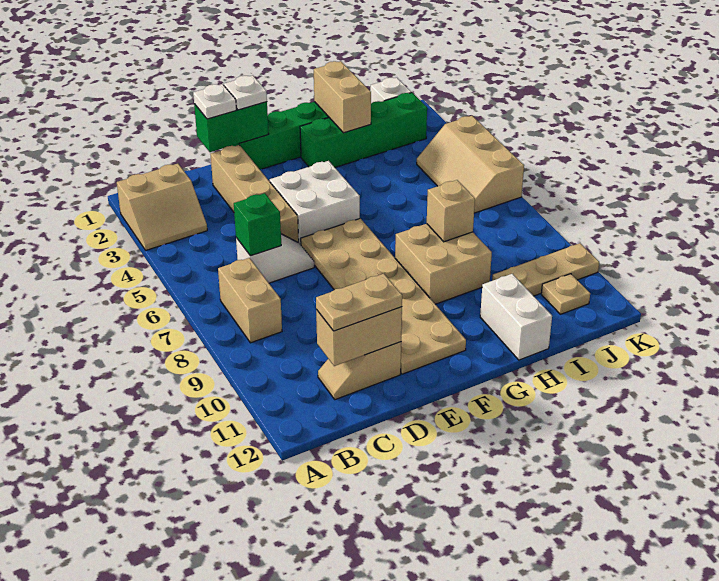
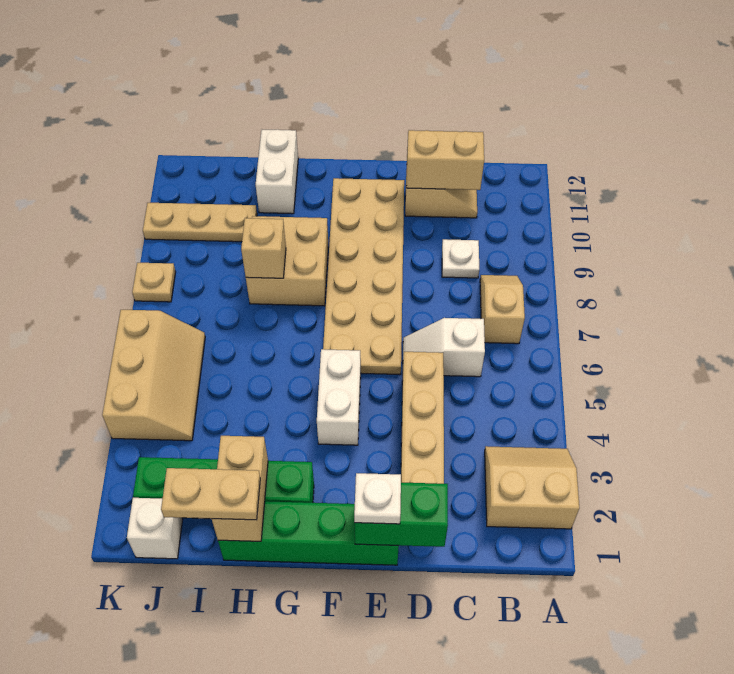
tan brick B7:B8 level 1 -> tan slope B7:B8 level 1 top 7
green brick C6 level 2 -> none
tan plate C11:D11 level 3 -> tan plate H1:I1 level 3
white plate D1 level 3 -> white plate C9 level 1
white brick E4:F5 level 1 -> white brick F4:F5 level 1
tan plate J11 level 1 -> tan plate K8 level 1

